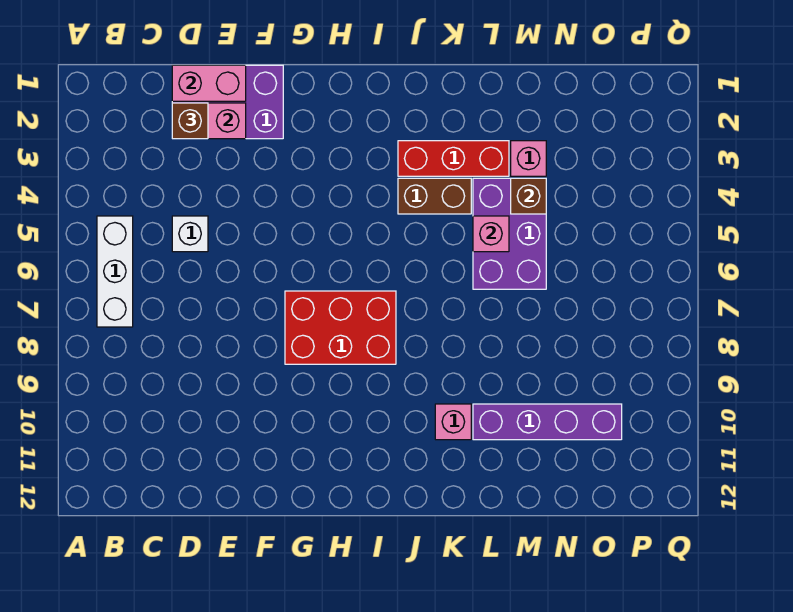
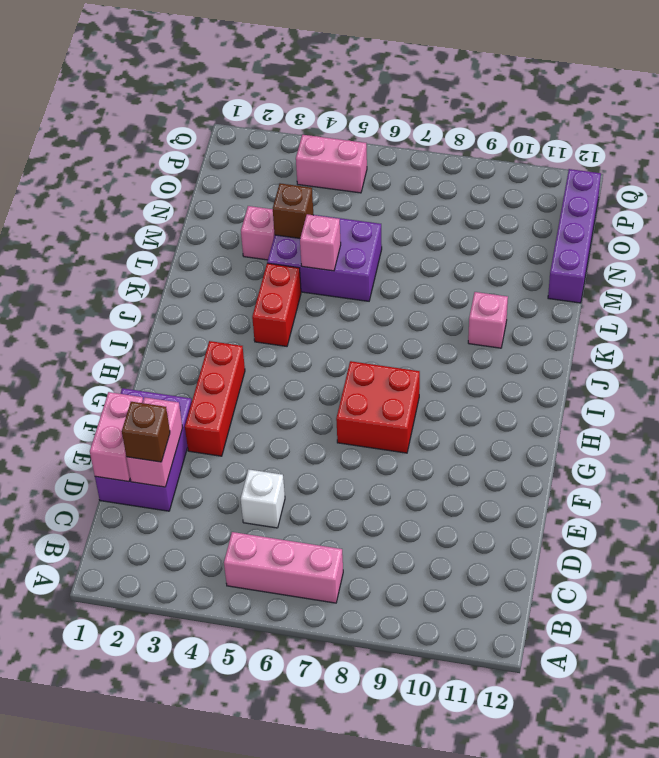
white brick B5:B7 level 1 -> pink brick B5:B7 level 1
red brick G7:I8 level 1 -> red brick G7:H8 level 1
red brick J3:L3 level 1 -> red brick F3:H3 level 1
brown brick J4:K4 level 1 -> red brick J4:K4 level 1
purple brick L10:O10 level 1 -> purple brick M12:P12 level 1
none -> pink brick P4:P5 level 1

